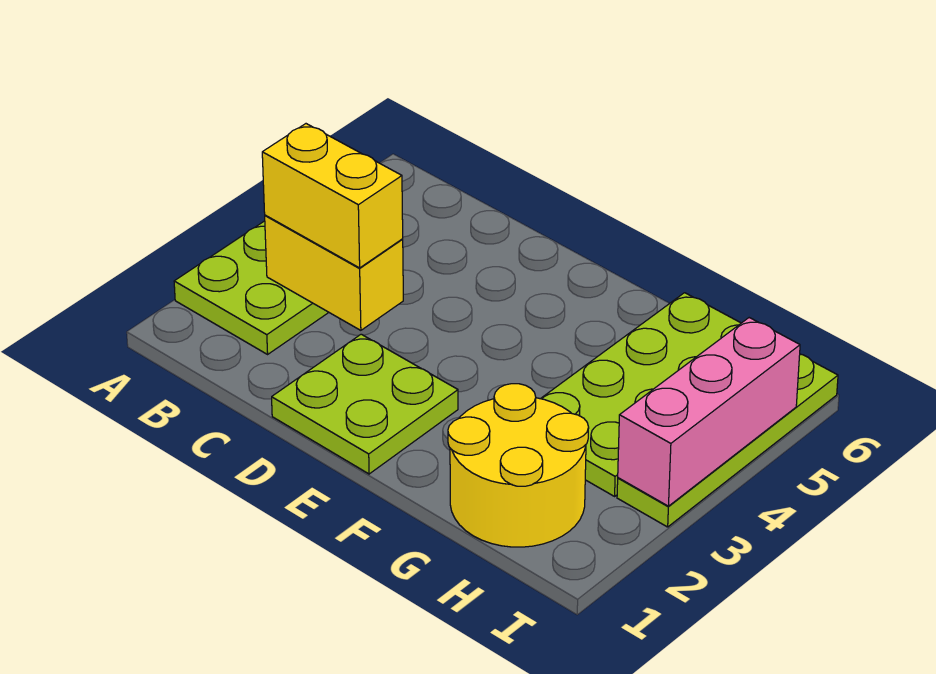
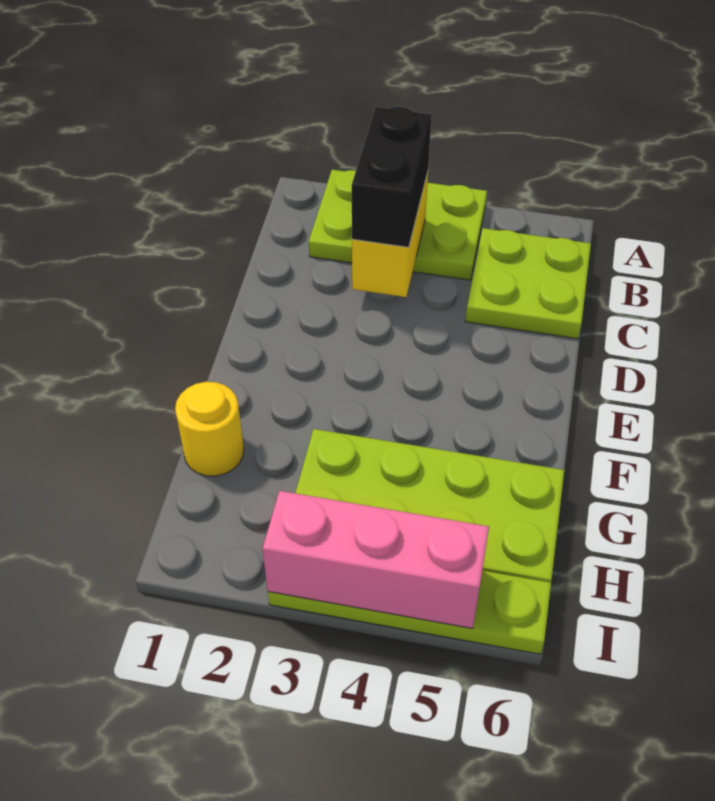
yellow brick B3:C3 level 3 -> black brick B3:C3 level 3
lime plate D1:E2 level 1 -> lime plate B5:C6 level 1
yellow round brick G1:H2 level 1 -> yellow round brick G1 level 1

